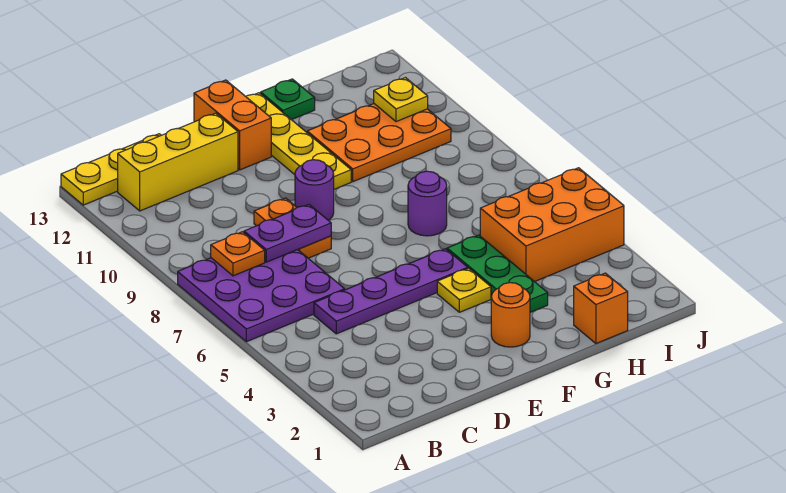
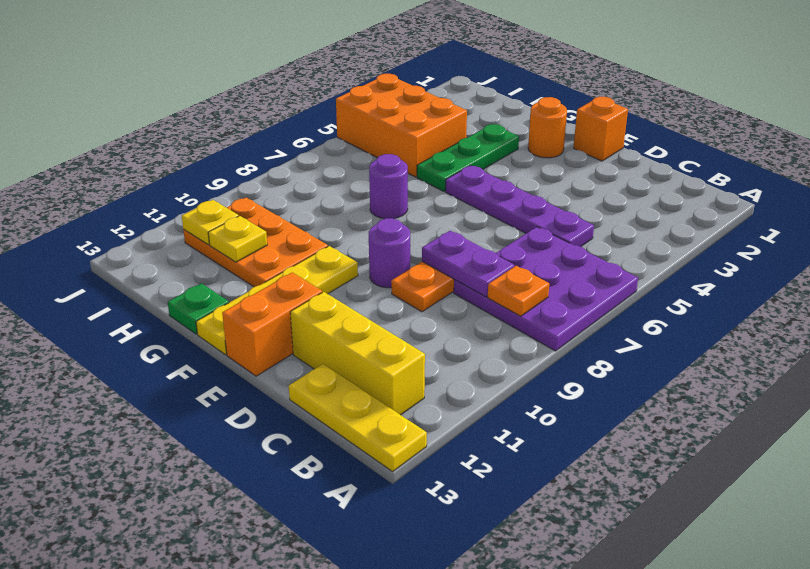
yellow plate F4 level 1 -> yellow plate H11 level 2
orange brick H1 level 1 -> orange brick E1 level 1

